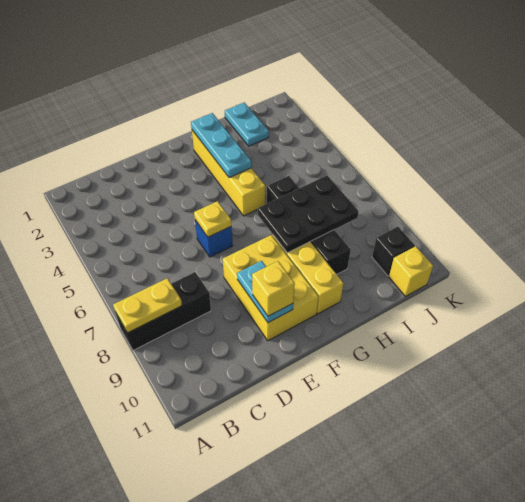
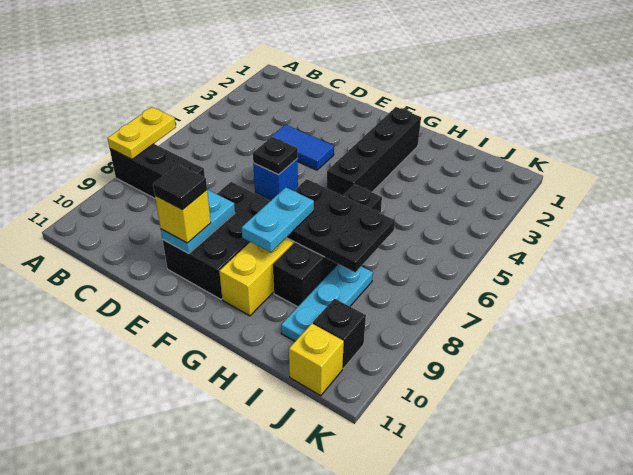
yellow plate A8:B8 level 2 -> yellow plate A7:A8 level 2
none -> blue tile D4:E4 level 1
yellow plate E6 level 2 -> black plate E6 level 2
yellow brick E8:F10 level 1 -> black brick E8:F10 level 1
none -> black tile E10 level 4
yellow brick G2:G5 level 1 -> black brick G2:G5 level 1
cyan plate G2:G4 level 2 -> cyan plate I8:I10 level 1
cyan plate I1:I2 level 1 -> cyan plate G8:G9 level 3

